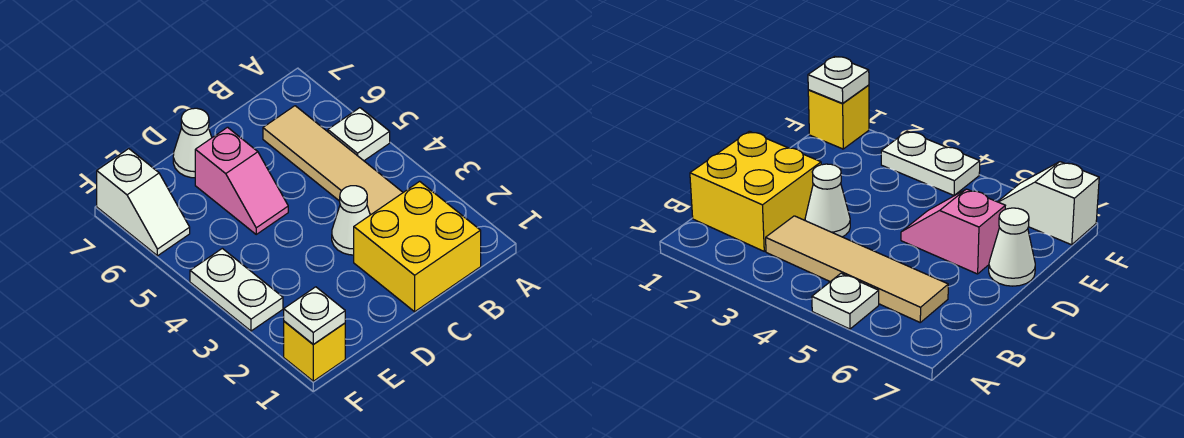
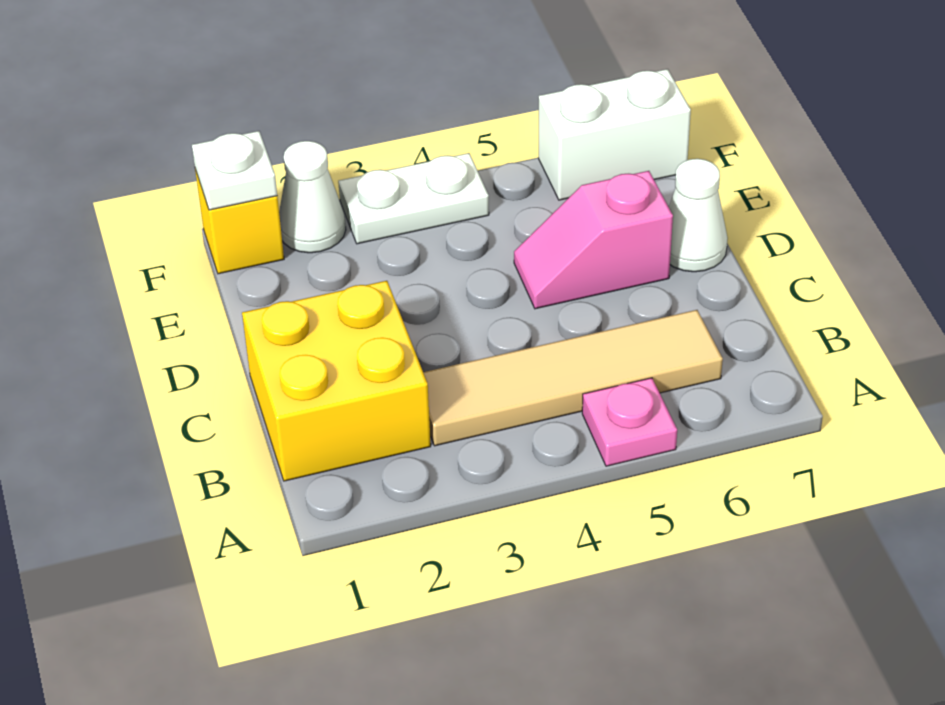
white plate A5 level 1 -> pink plate A5 level 1
white cone C3 level 1 -> white cone F2 level 1
white slope F6:F7 level 1 top 7 -> white brick F6:F7 level 1

